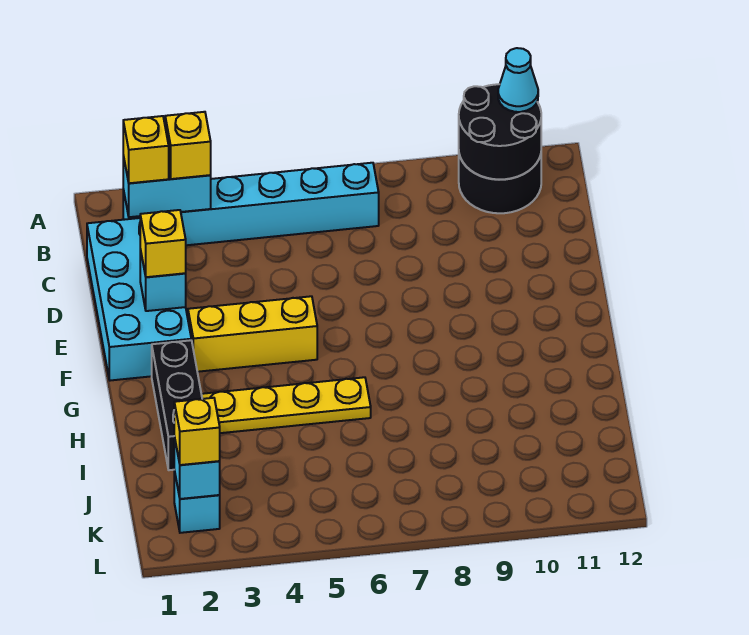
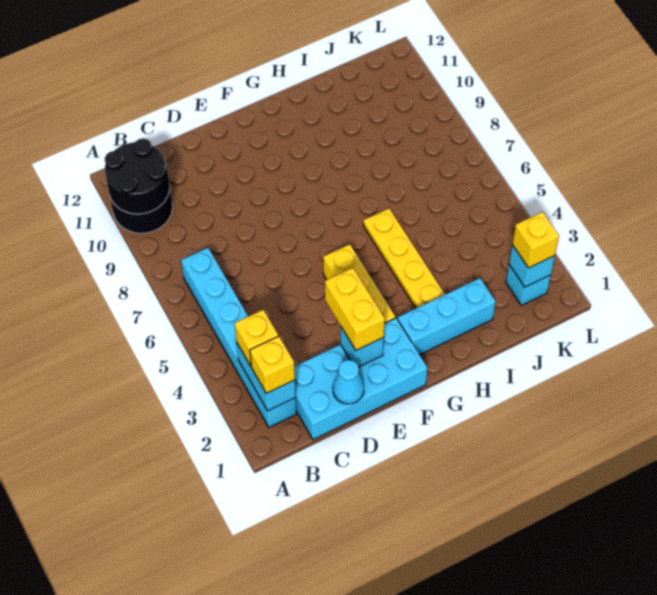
cyan cone A11 level 3 -> cyan cone D1 level 2
yellow brick E2 level 3 -> yellow brick E2:E3 level 3
black brick G2:I2 level 1 -> cyan brick G2:I2 level 1

